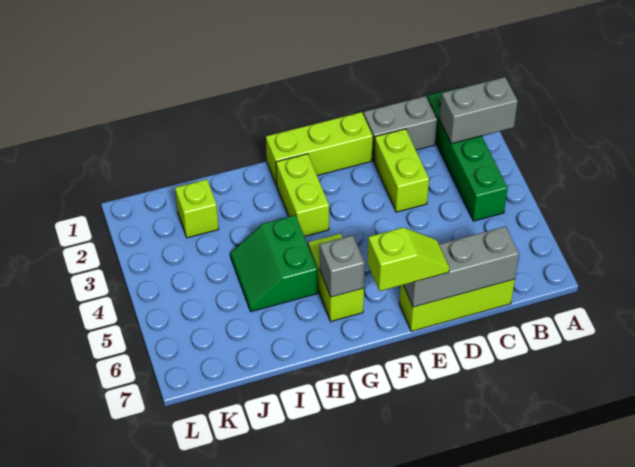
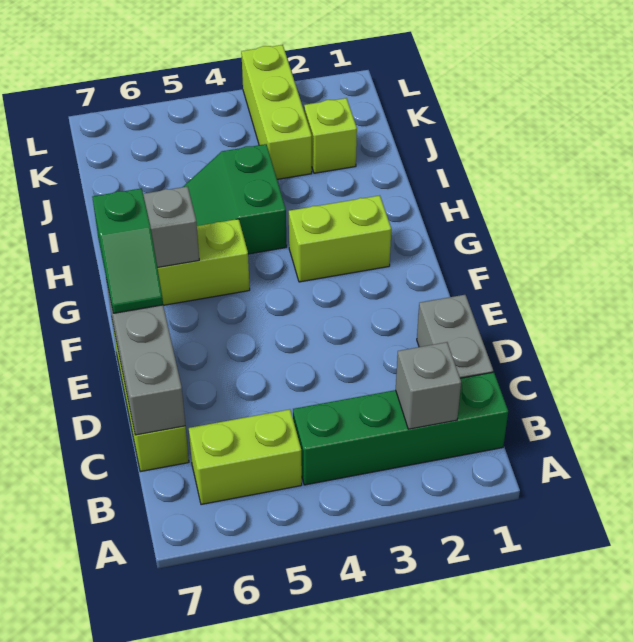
grey brick A2:B2 level 2 -> grey brick B2 level 2
lime brick D2:D3 level 1 -> lime brick B5:B6 level 1
lime brick E1:G1 level 1 -> lime brick J3:L3 level 1
lime slope E7:F7 level 3 top F -> green slope E7:F7 level 3 top F
green slope H4:I5 level 1 top H -> green slope H4:I5 level 1 top 4

